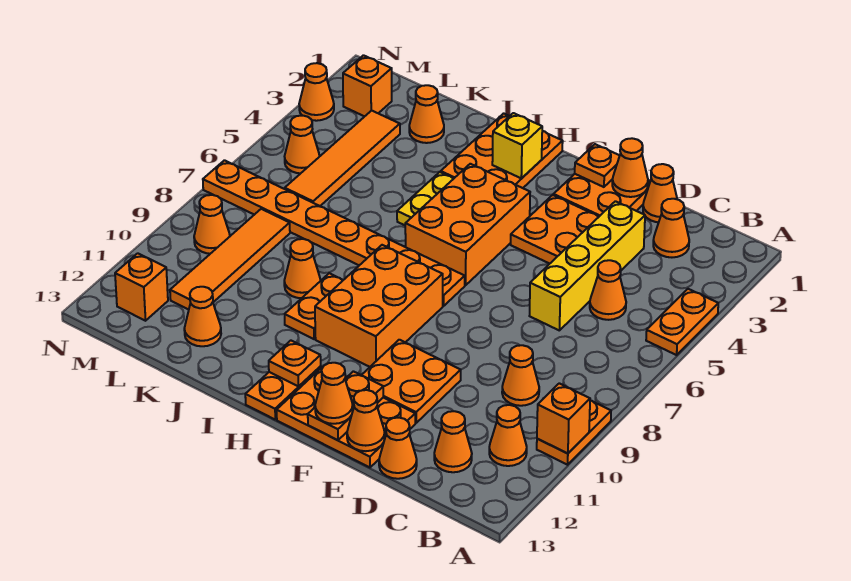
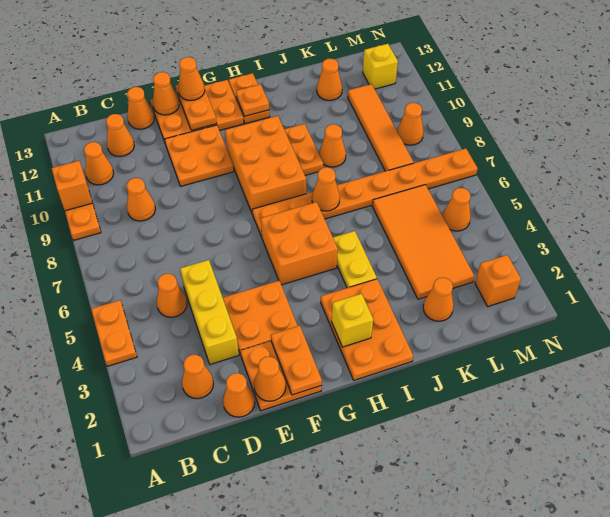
yellow brick D3:D6 level 1 -> yellow brick D3:D5 level 1
orange plate F1 level 2 -> orange plate F1:F2 level 2
orange brick G4:H6 level 1 -> orange brick G5:H6 level 1
orange tile L3:L6 level 1 -> orange tile K3:L6 level 1
orange brick M12 level 1 -> yellow brick M12 level 1
orange cone N3 level 1 -> orange cone I7 level 2

